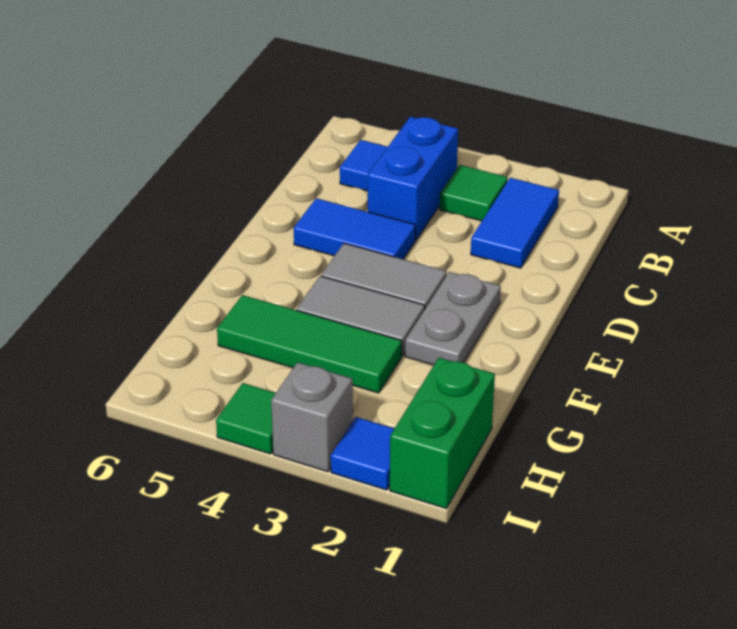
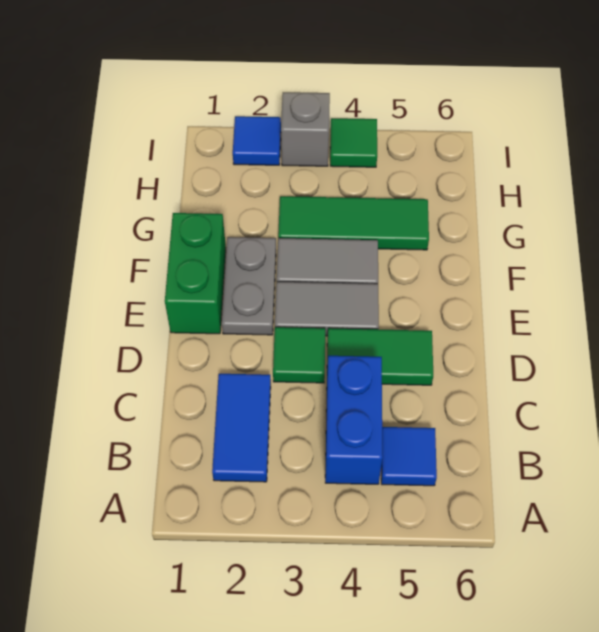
green tile B3 level 1 -> green tile D3 level 1
blue tile D4:D5 level 1 -> green tile D4:D5 level 1
green brick H1:I1 level 1 -> green brick E1:F1 level 1

